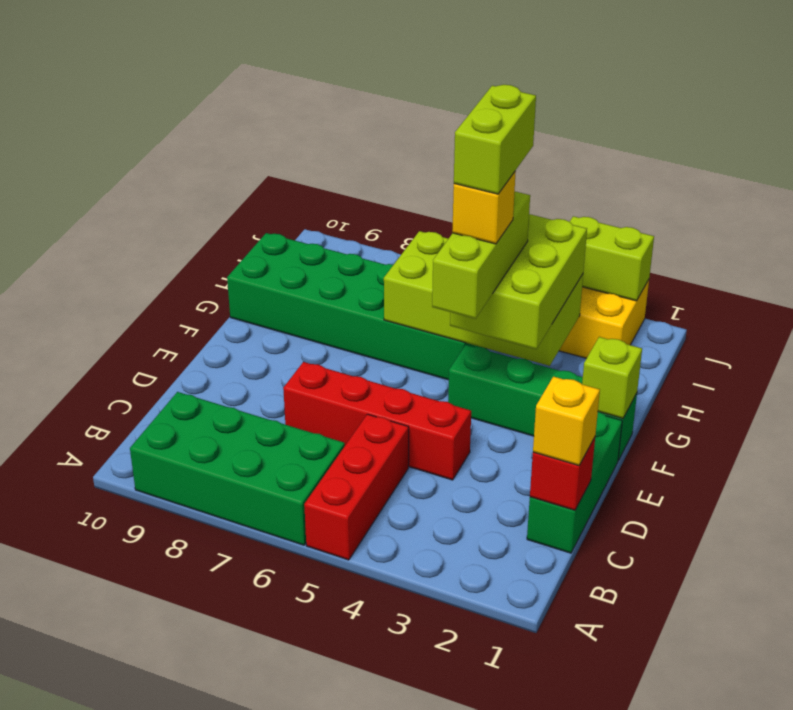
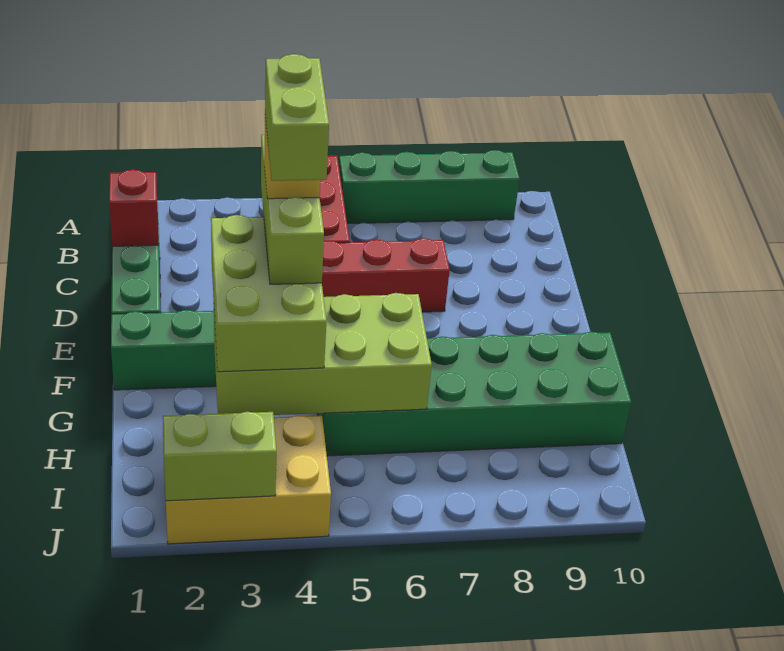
green brick A6:B9 level 1 -> green brick A6:A9 level 1
yellow brick C1 level 3 -> none
lime brick F1 level 2 -> none

